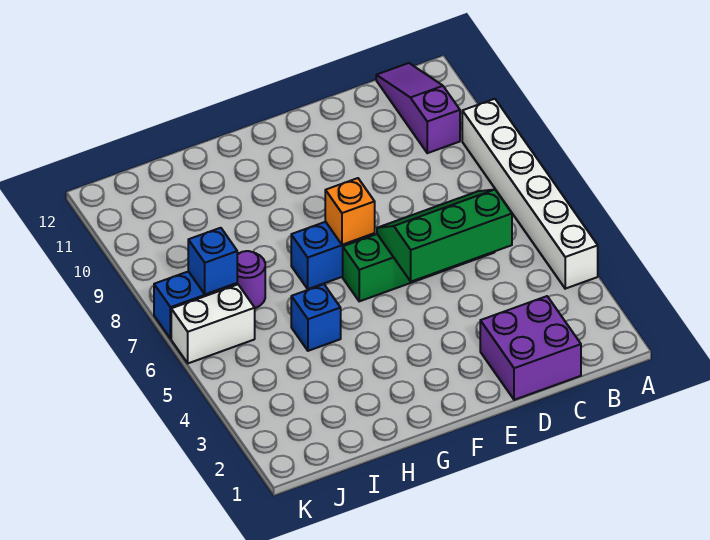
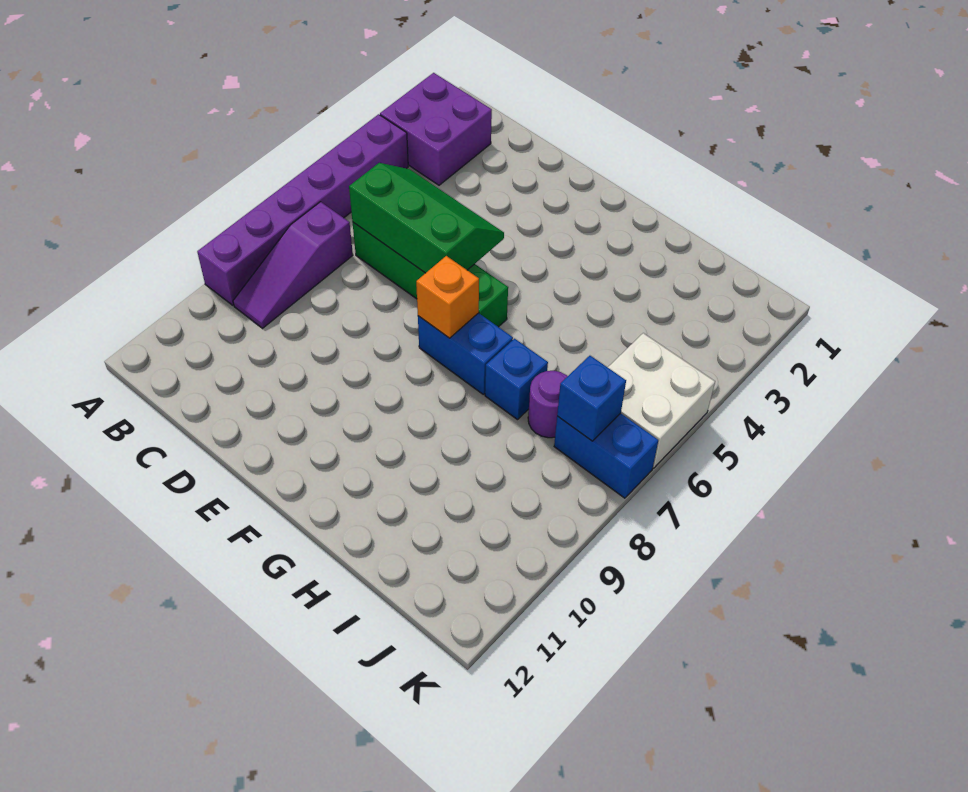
white brick A4:A9 level 1 -> purple brick A4:A9 level 1
purple slope B10:B12 level 1 top 10 -> purple slope B7:B9 level 1 top 7
purple brick C1:D2 level 1 -> purple brick A2:B3 level 1
green slope C5:E6 level 2 top 5 -> green slope C5:E6 level 2 top 6
blue brick H5 level 1 -> blue brick H7 level 1
white brick J6:K6 level 1 -> white brick J5:K6 level 1

